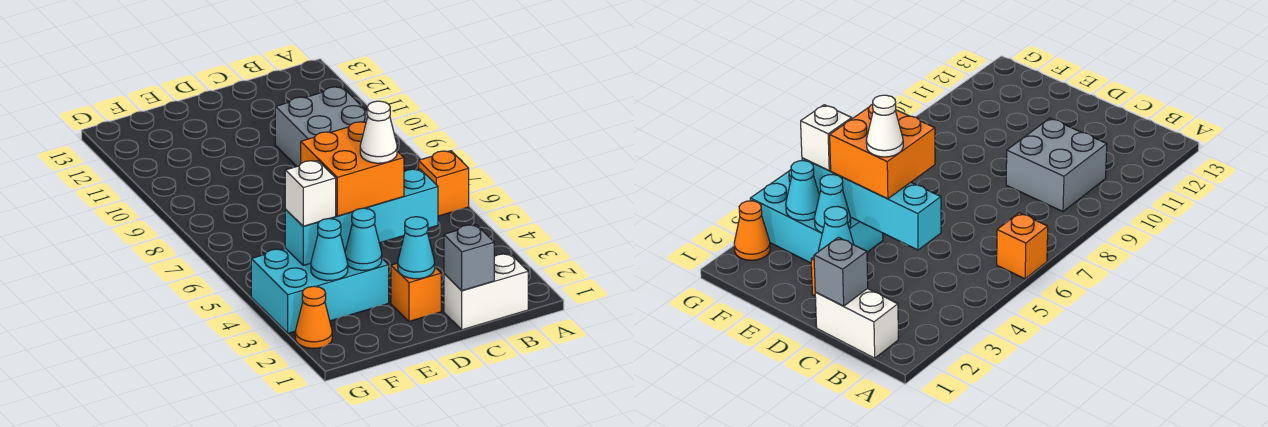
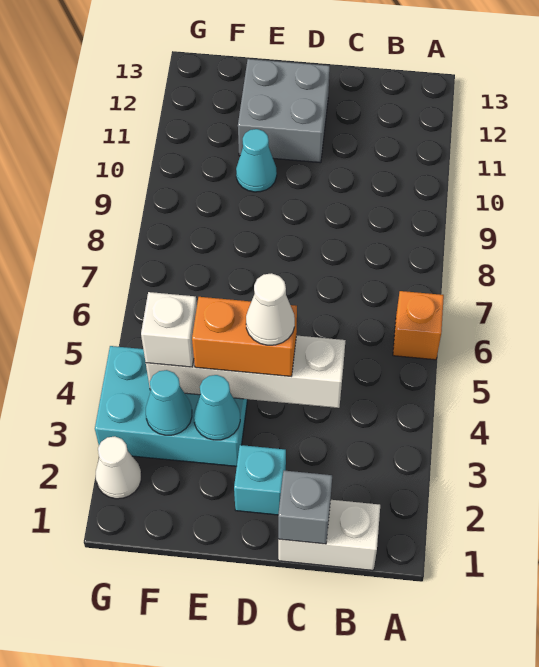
grey brick B9:C10 level 1 -> grey brick D11:E12 level 1
cyan brick C4:F4 level 2 -> white brick C4:F4 level 2
orange brick D2 level 1 -> cyan brick D2 level 1
cyan cone D2 level 2 -> cyan cone E10 level 1
orange brick D4:E5 level 3 -> orange brick D4:E4 level 3
orange cone G2 level 1 -> white cone G2 level 1

